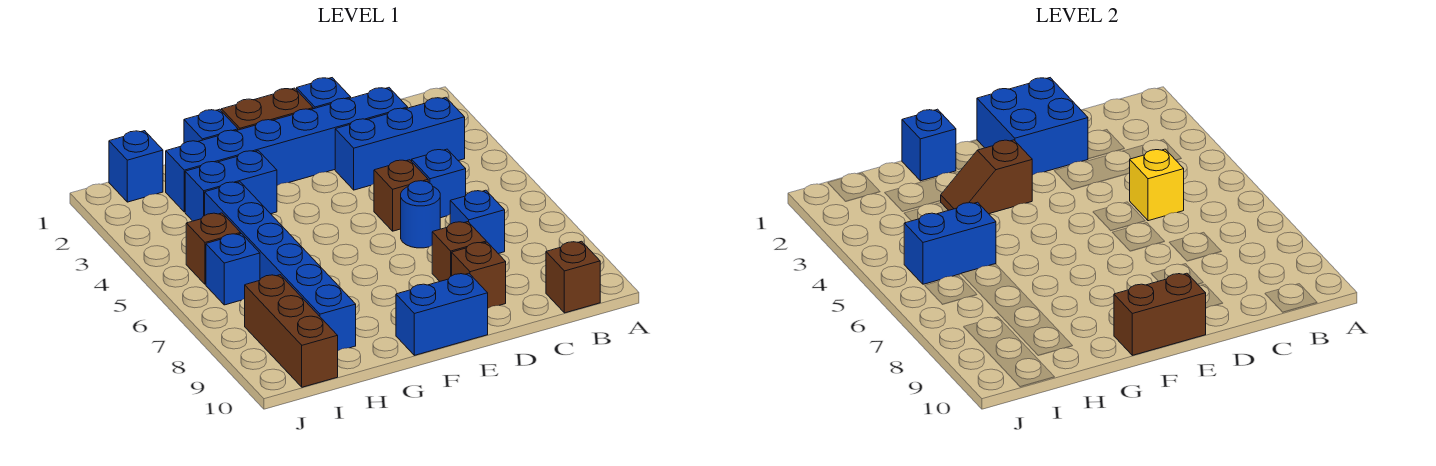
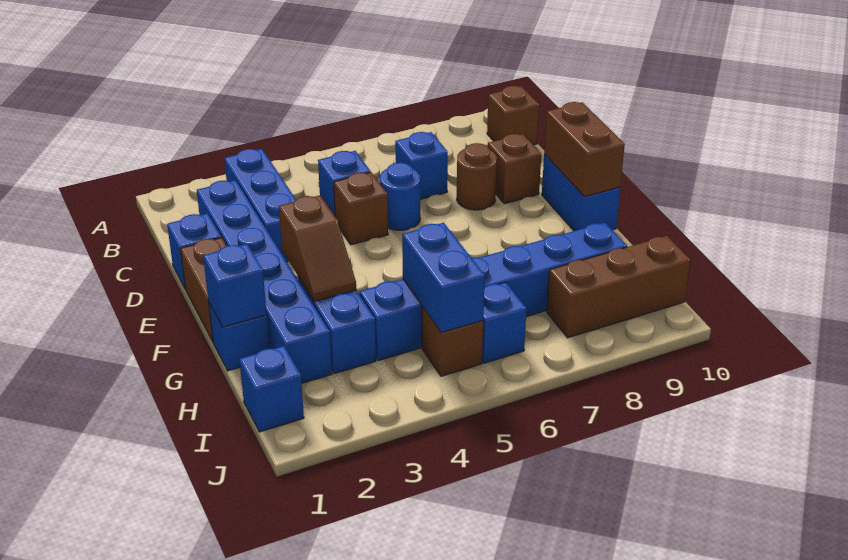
yellow brick C5 level 2 -> none
blue brick D1:E2 level 2 -> none
brown brick D8 level 1 -> brown round brick D8 level 1

